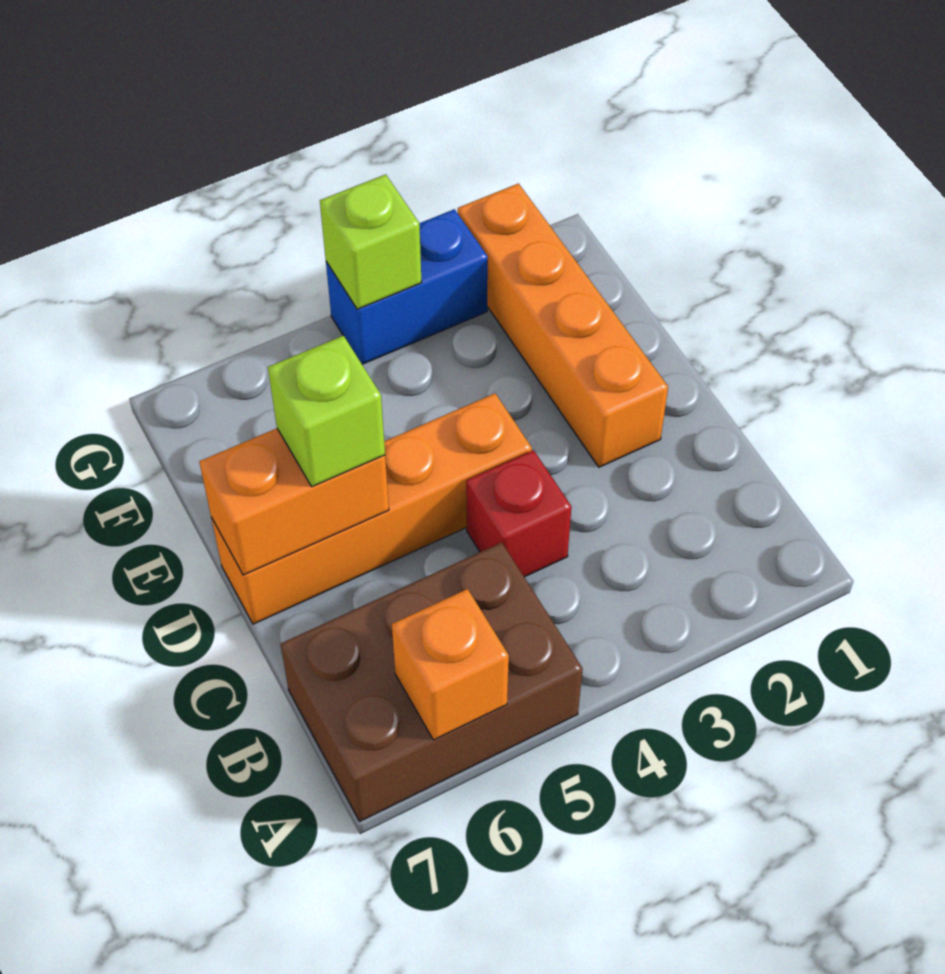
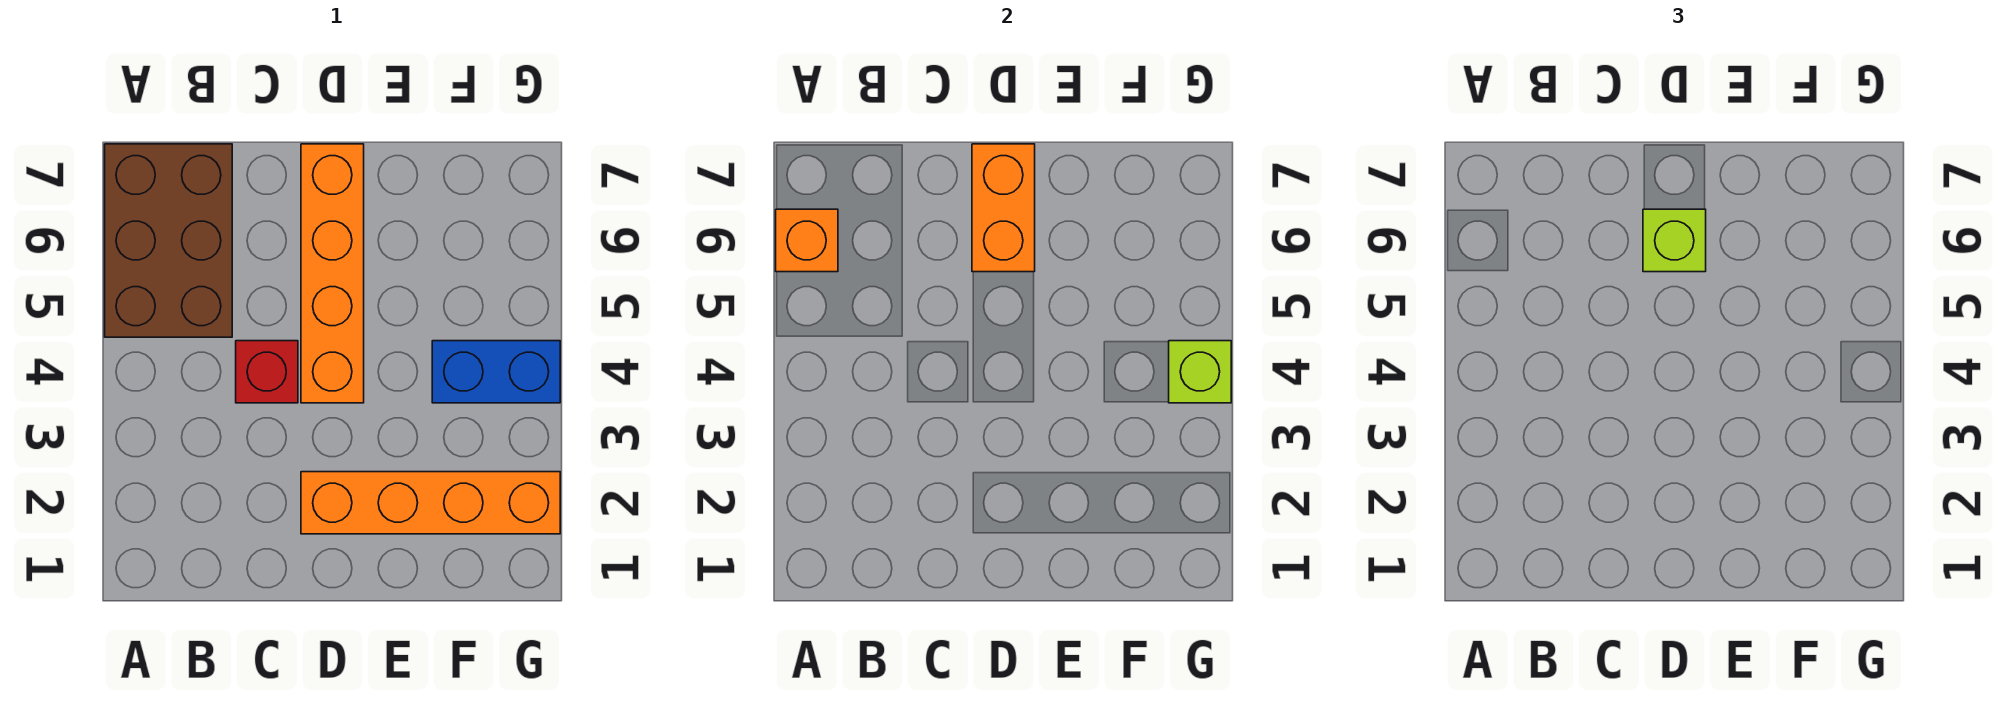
blue brick G3:G4 level 1 -> blue brick F4:G4 level 1

